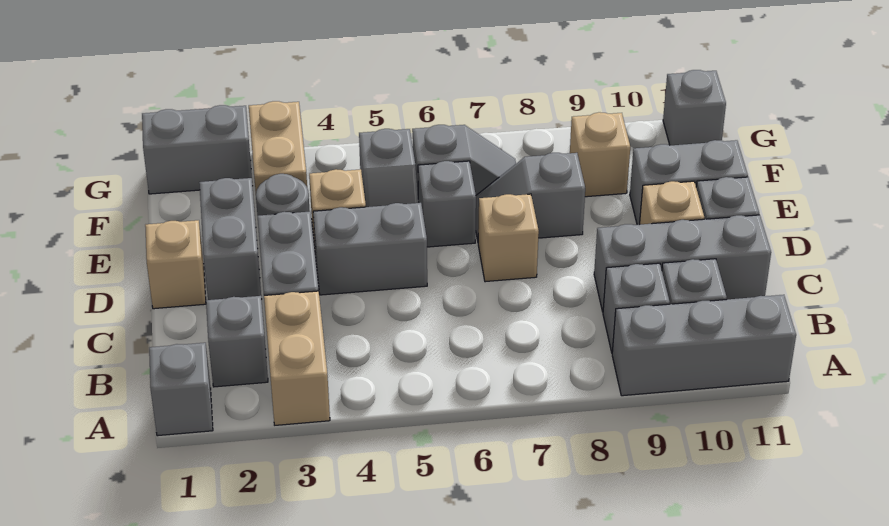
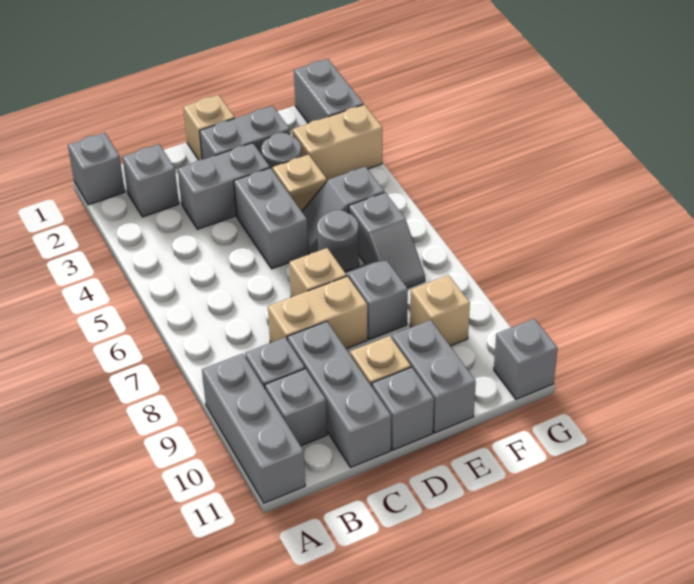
tan brick A3:B3 level 1 -> tan brick C8:D8 level 1
grey brick E6 level 1 -> grey round brick E6 level 1

